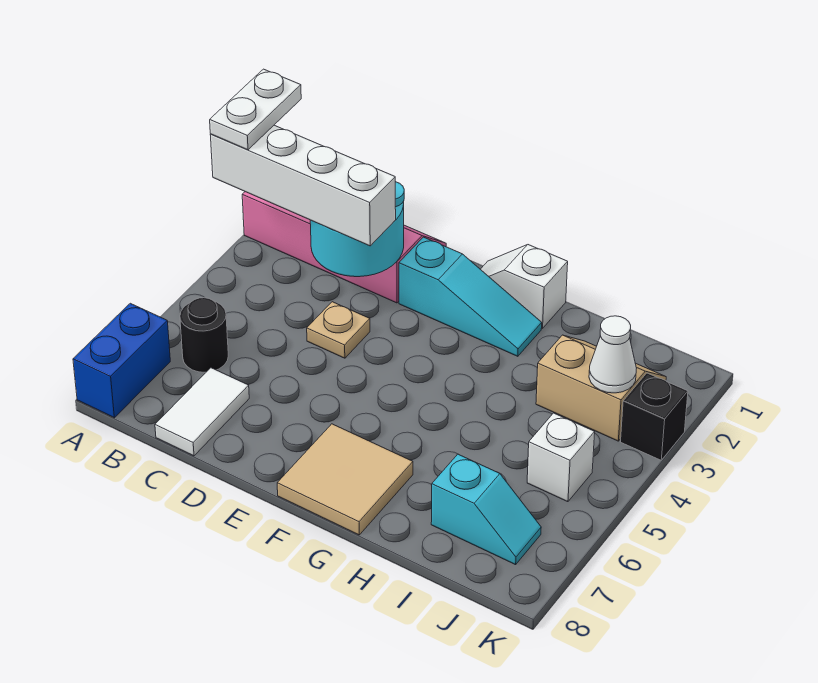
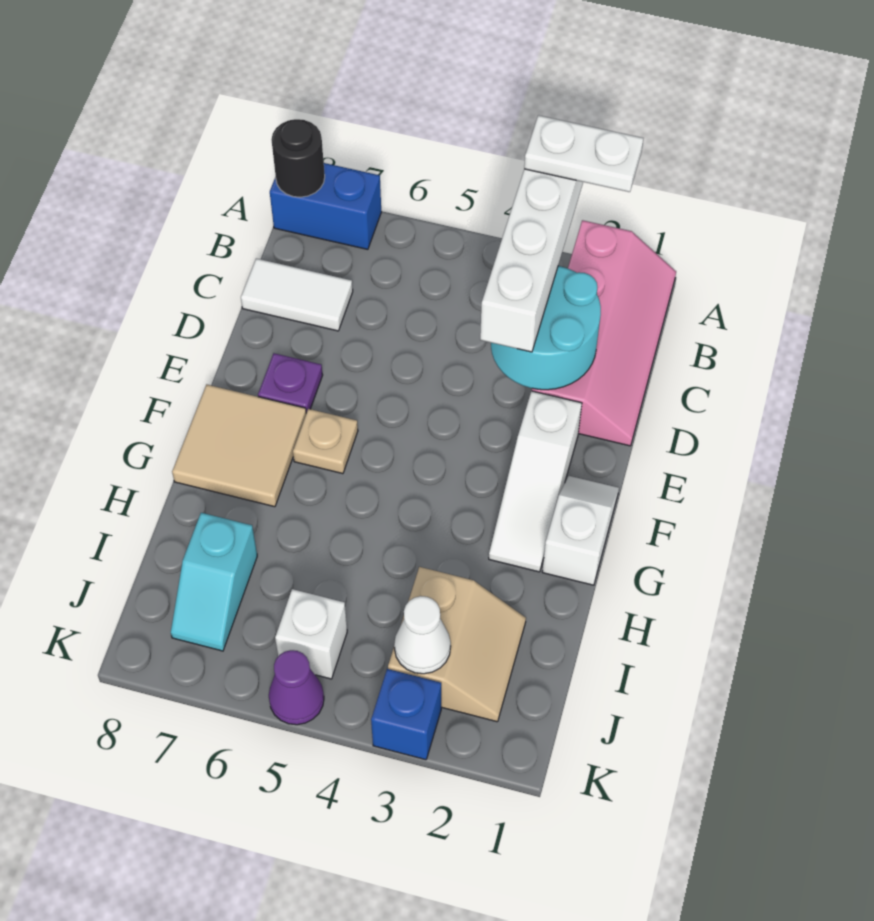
black round brick B6 level 1 -> black round brick A8 level 2
tan plate D4 level 1 -> tan plate F6 level 1
cyan slope E2:G2 level 1 top E -> white slope E2:G2 level 1 top E
none -> purple plate E7 level 1
black brick K3 level 1 -> blue brick K3 level 1
none -> purple cone K5 level 1

